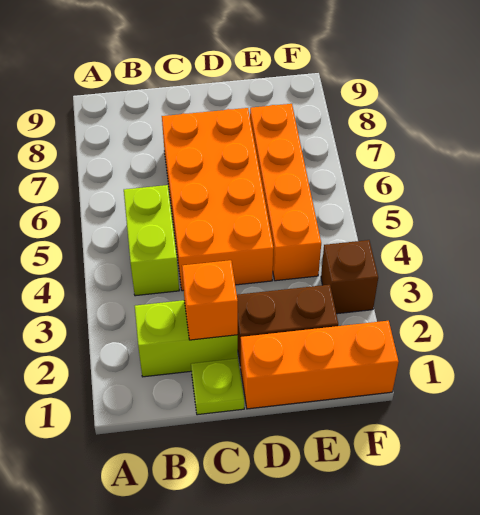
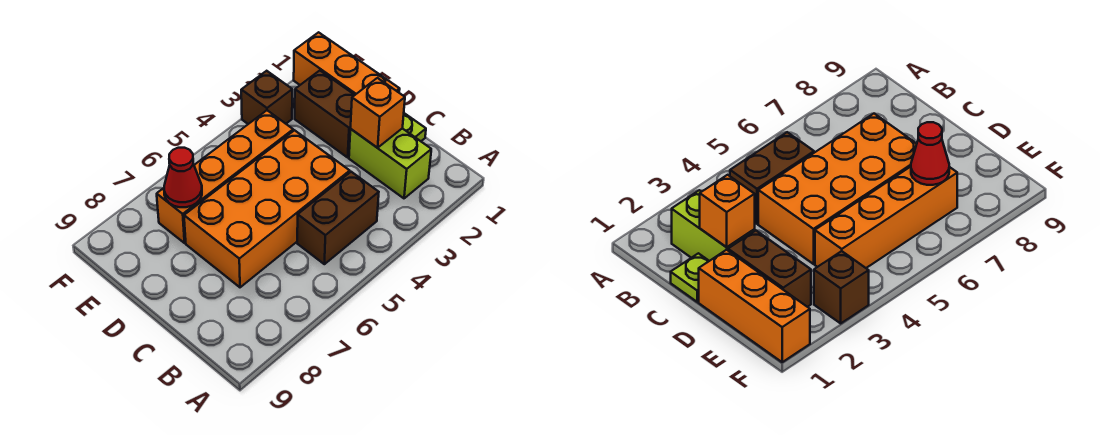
lime brick B4:B5 level 1 -> brown brick B4:B5 level 1
none -> red cone E7 level 2

